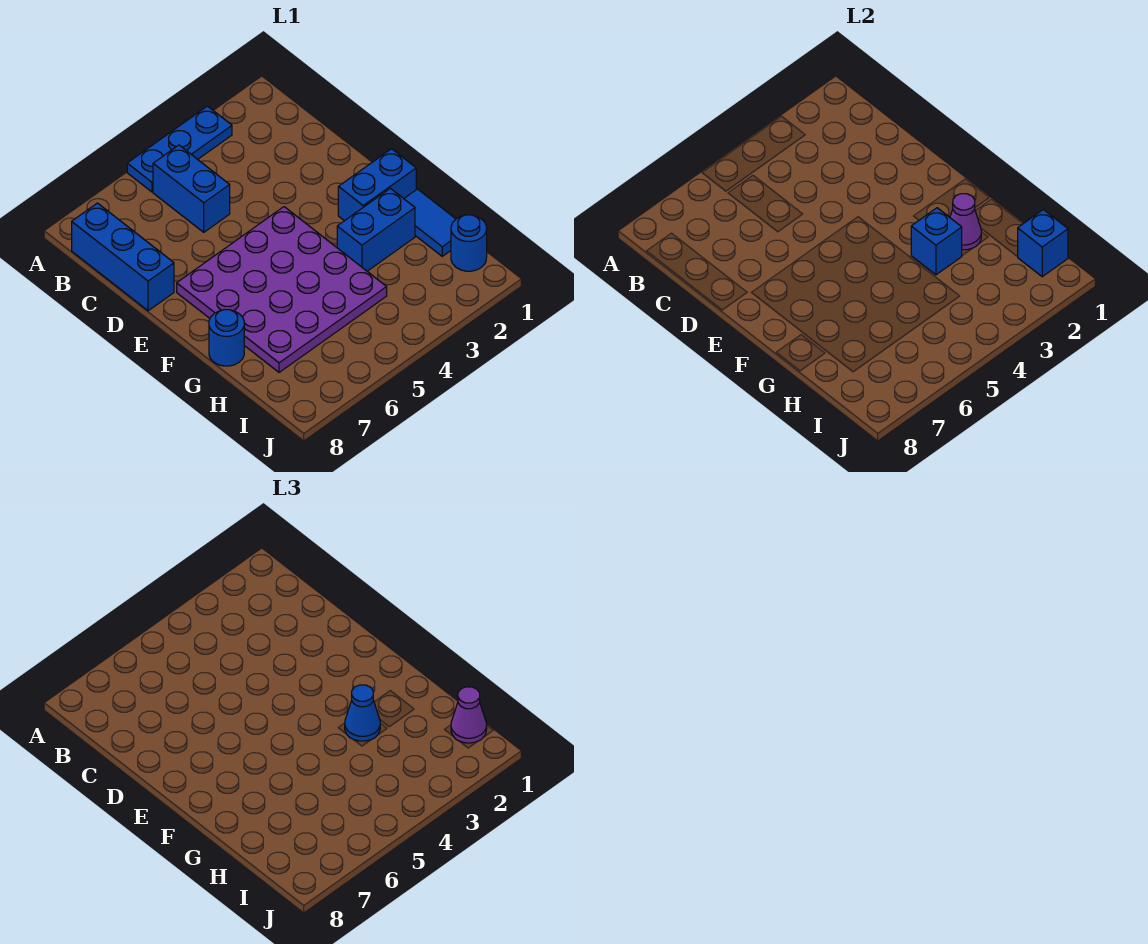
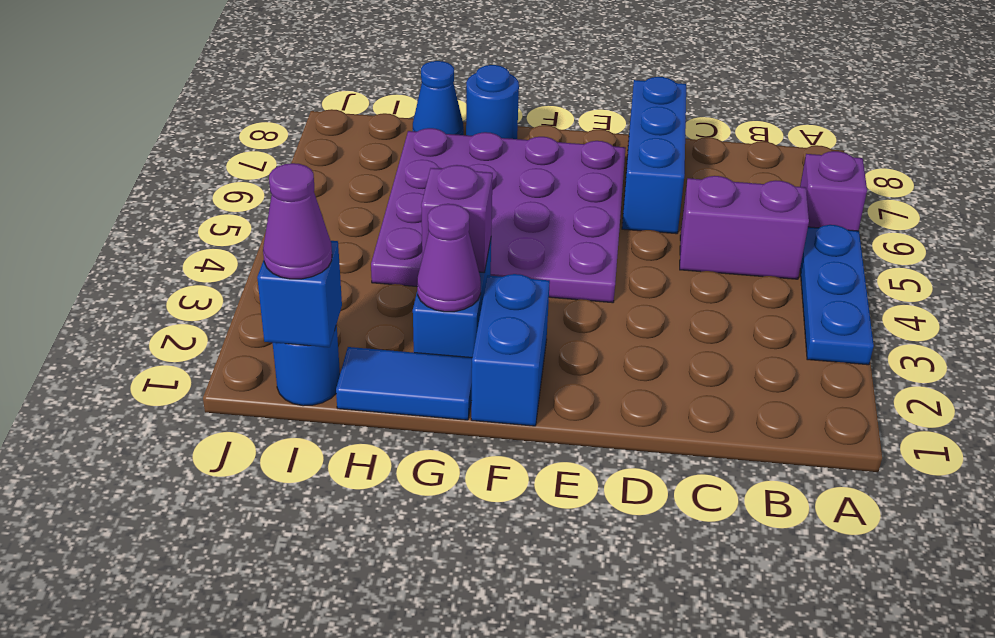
none -> purple brick A6 level 1
blue brick B5:C5 level 1 -> purple brick B5:C5 level 1
blue brick B8:D8 level 1 -> blue brick D6:D8 level 1
blue brick G3 level 2 -> purple brick G3 level 2
blue cone G3 level 3 -> blue cone H8 level 1

